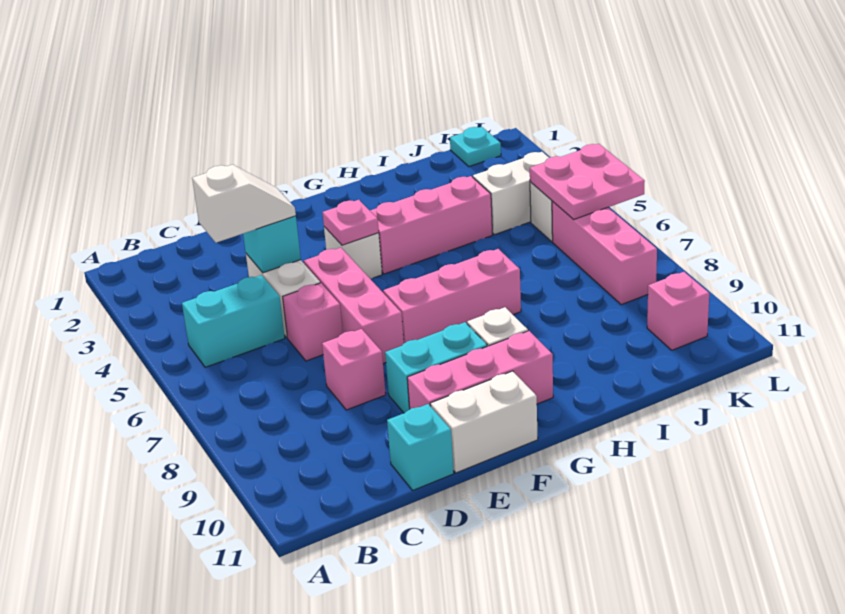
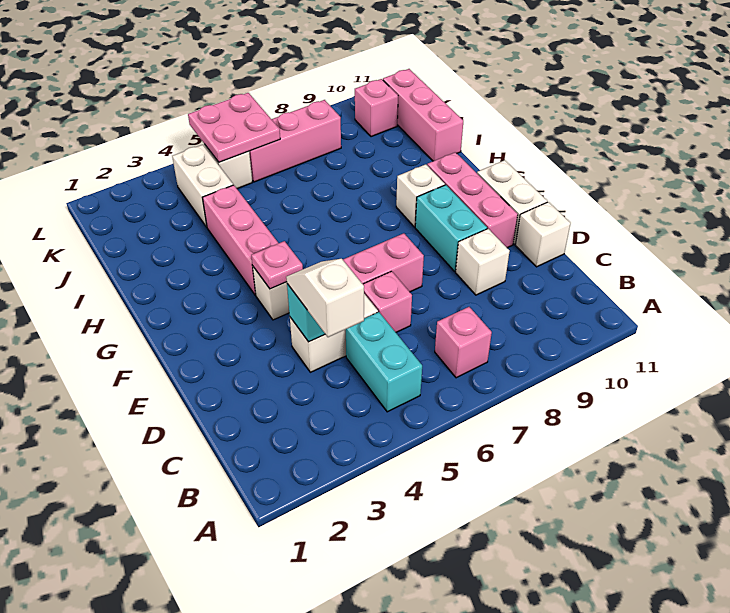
pink brick D8 level 1 -> pink brick B7 level 1
none -> white brick D9 level 1
cyan brick D11 level 1 -> white brick D11 level 1
pink brick F7:H7 level 1 -> pink brick I11:K11 level 1
cyan plate K1 level 1 -> none

